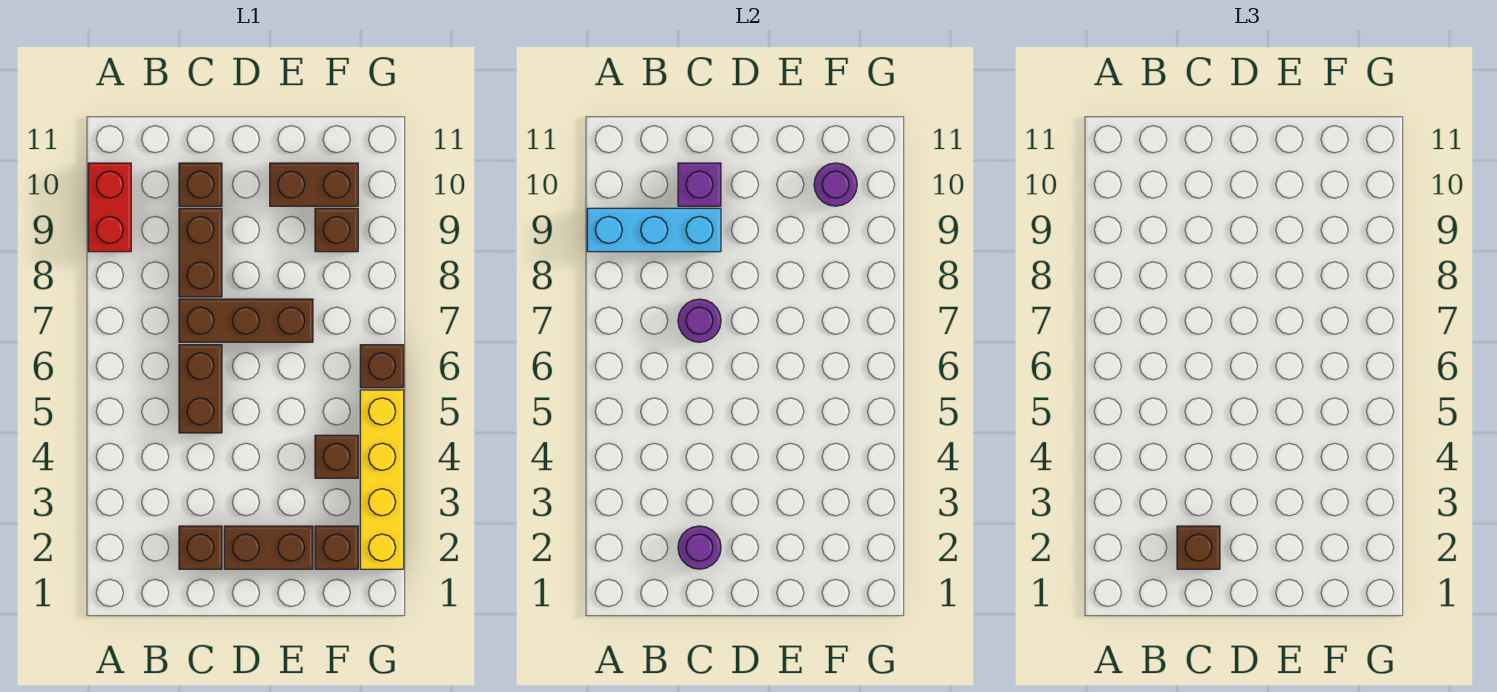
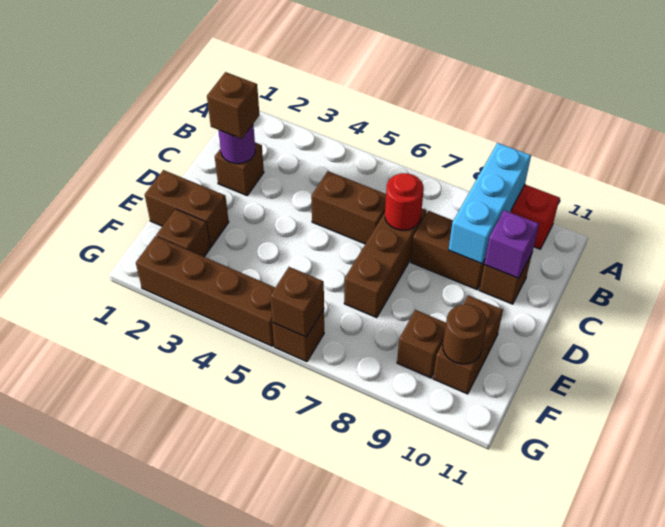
purple round brick C7 level 2 -> red round brick C7 level 2
brown brick D2:E2 level 1 -> brown brick E1:E2 level 1
brown brick F4 level 1 -> brown brick G6 level 2
purple round brick F10 level 2 -> brown round brick F10 level 2
yellow brick G2:G5 level 1 -> brown brick G2:G5 level 1

